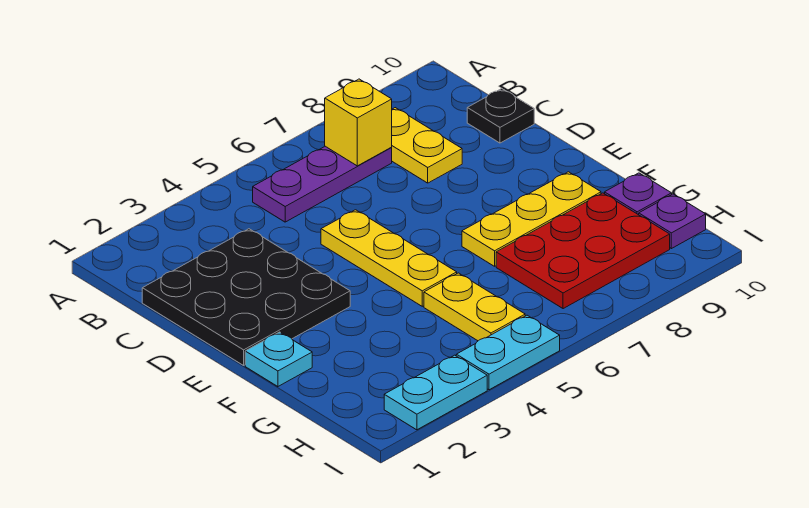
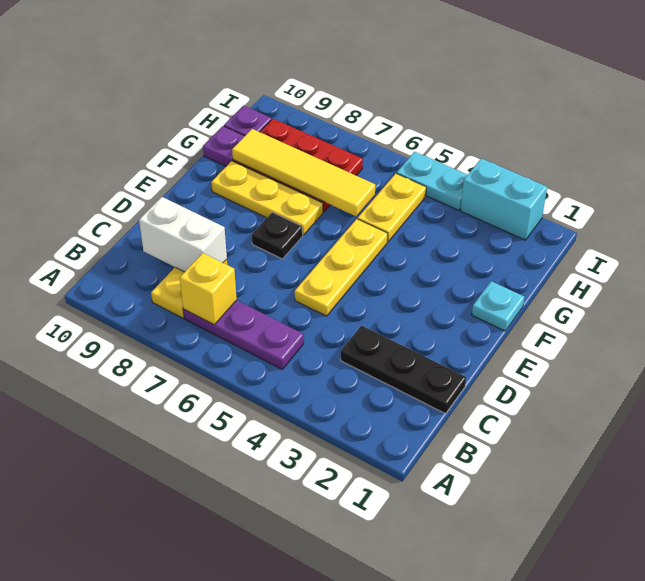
black plate C1:E3 level 1 -> black plate C1:C3 level 1
none -> white brick C8:C9 level 2
black plate C10 level 1 -> black plate E7 level 1
none -> yellow tile G6:G9 level 2
cyan plate I2:I3 level 1 -> cyan brick I2:I3 level 1

